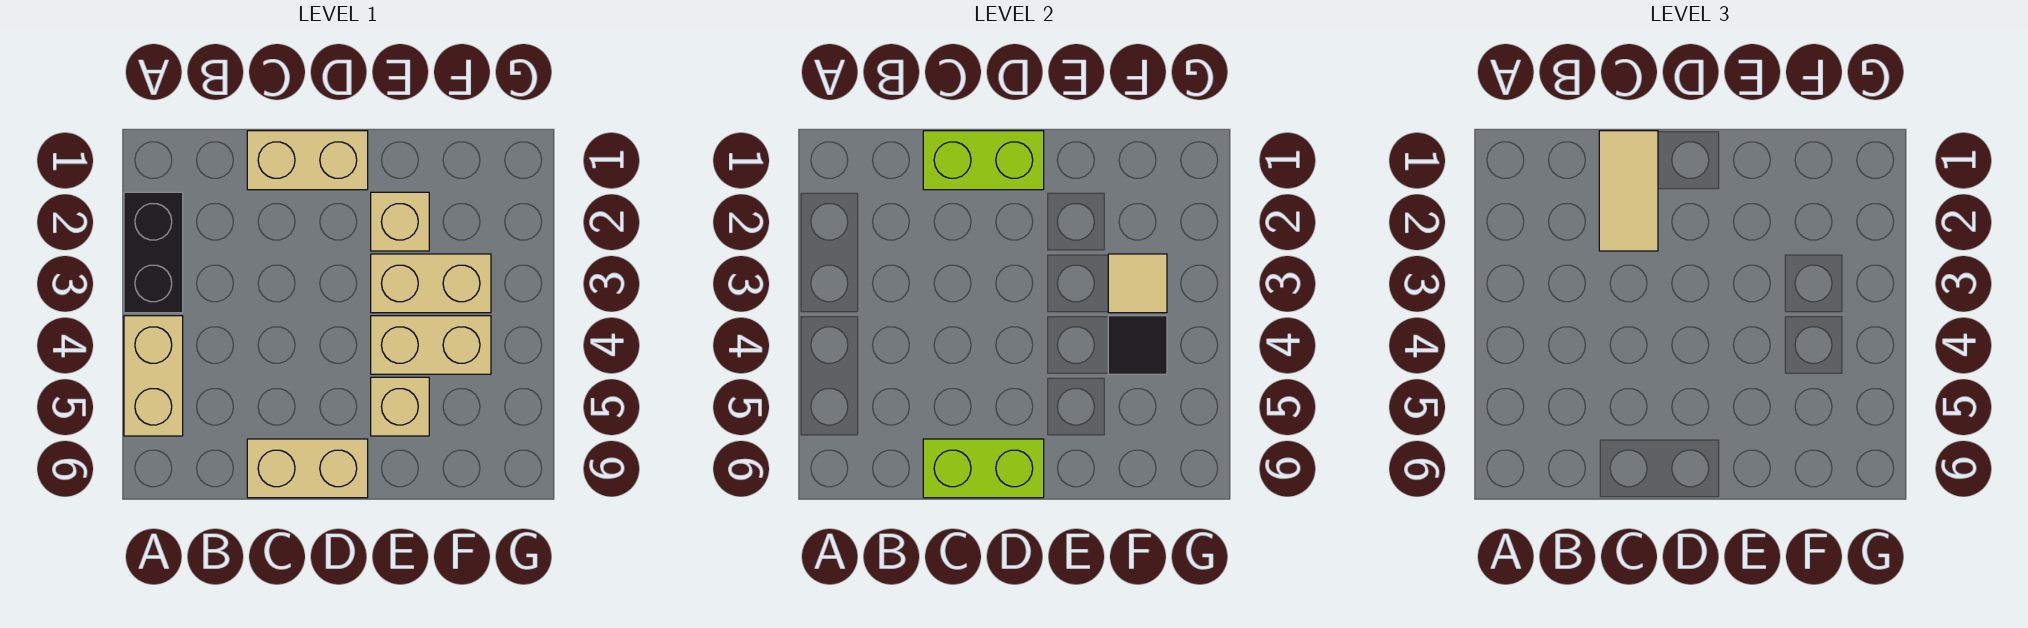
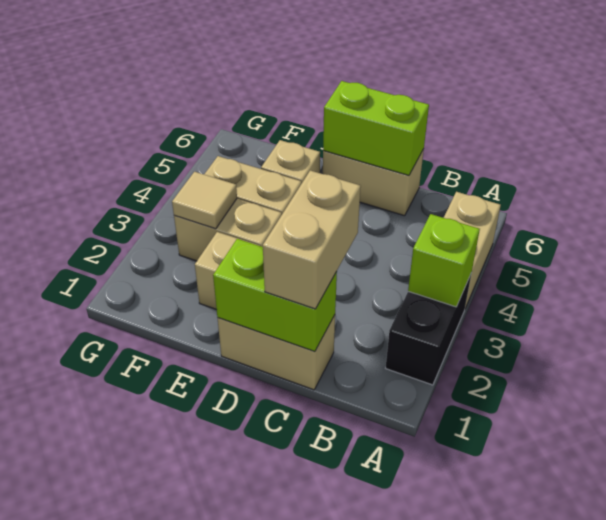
none -> lime brick A3 level 2
tan tile C1:C2 level 3 -> tan brick C1:C2 level 3
black tile F4 level 2 -> none

